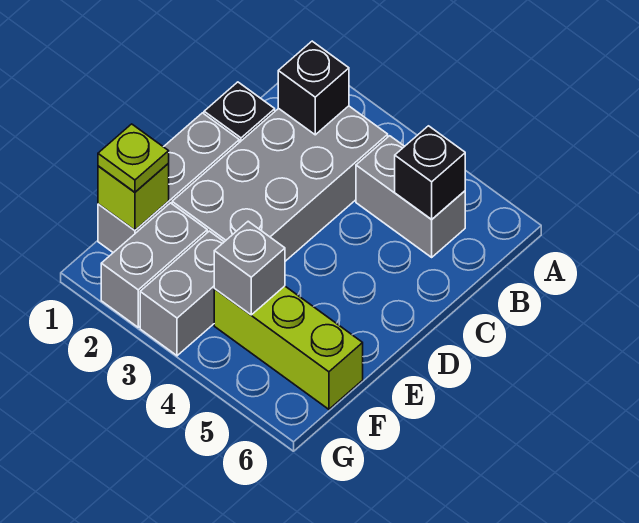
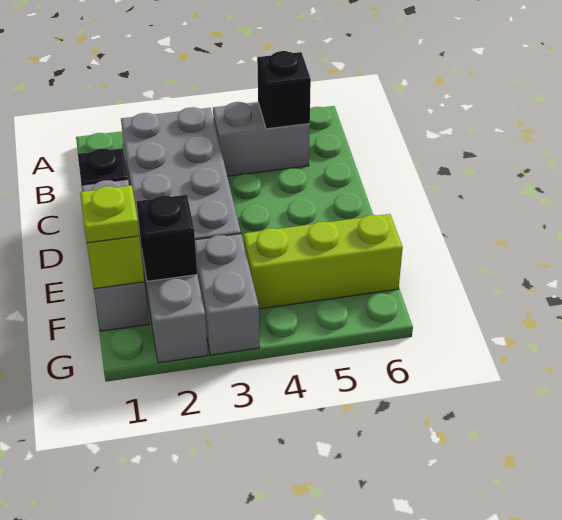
black brick B2 level 2 -> black brick F2 level 2
grey brick F4 level 2 -> none

